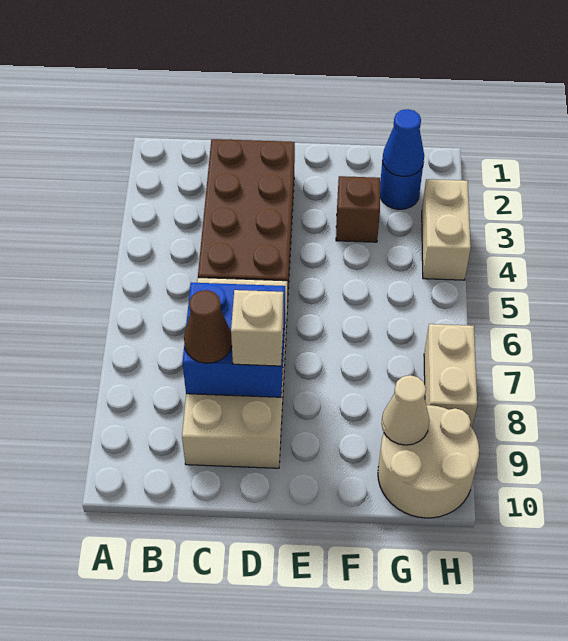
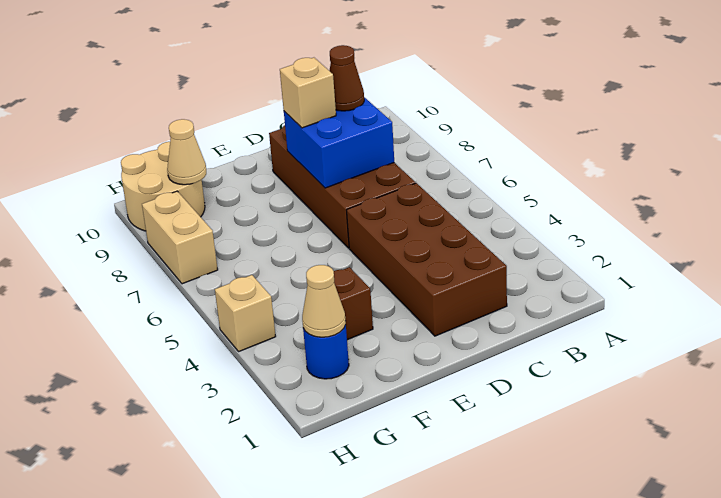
tan brick C6:D9 level 1 -> brown brick C6:D9 level 1
blue cone G2 level 2 -> tan cone G2 level 2
tan brick H3:H4 level 1 -> tan brick H4 level 1

